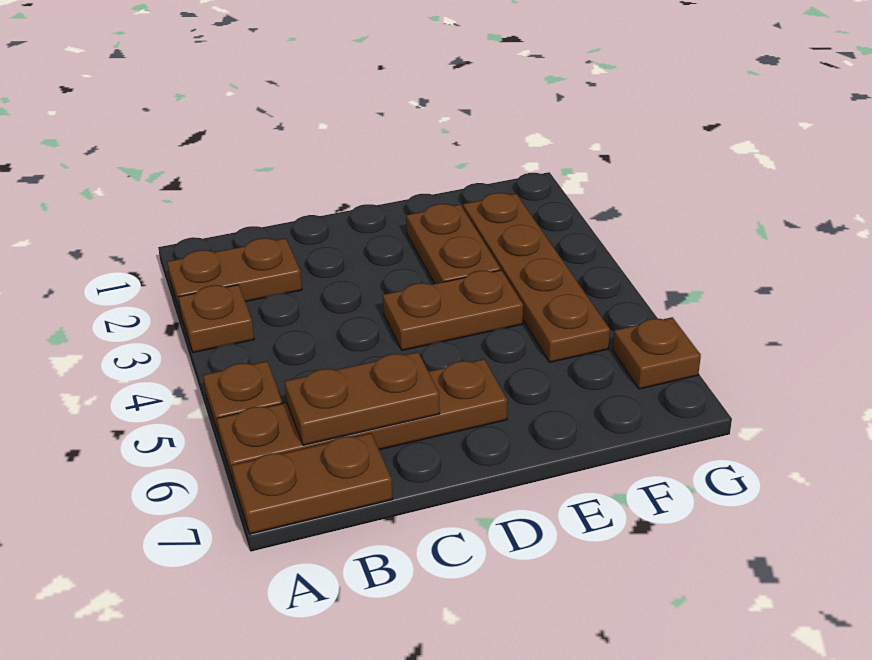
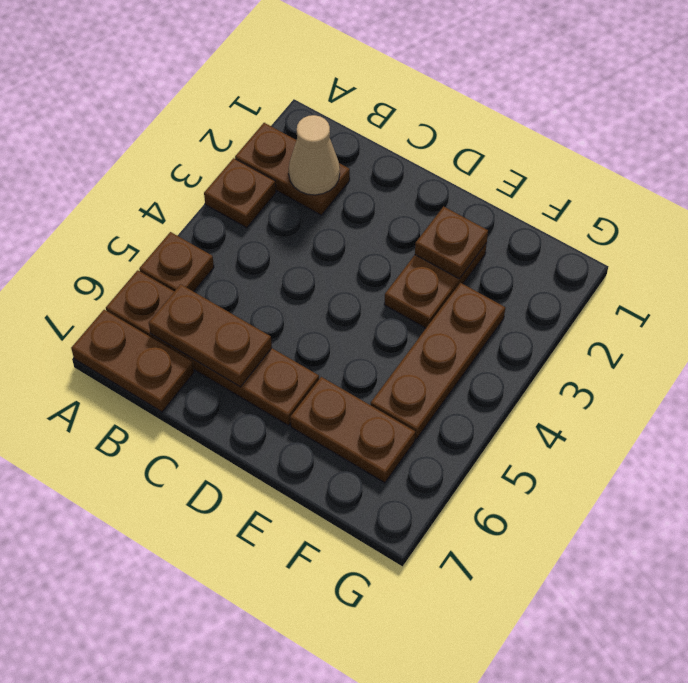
none -> tan cone B2 level 2
brown plate D4:E4 level 1 -> brown plate E6:F6 level 1
brown plate F2:F5 level 1 -> brown plate F3:F5 level 1
brown plate G6 level 1 -> brown plate E2 level 2

